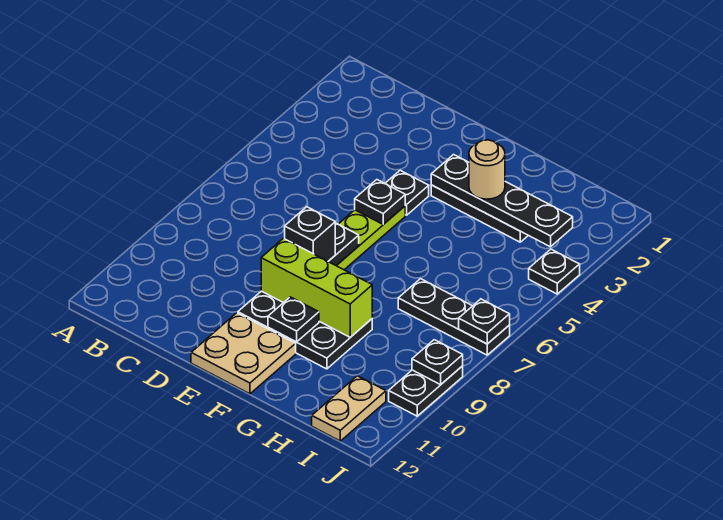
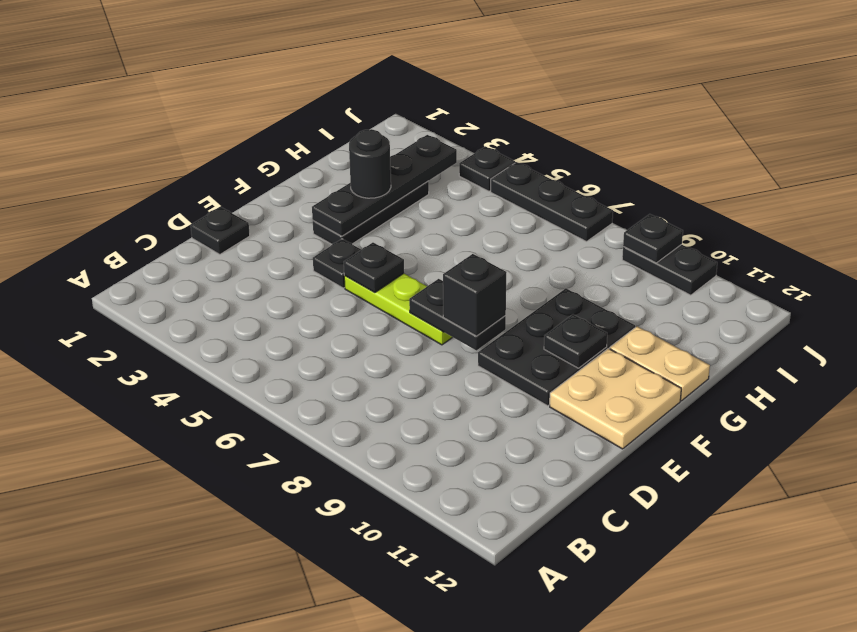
lime brick E9:G9 level 2 -> none
tan round brick G3 level 3 -> black round brick G3 level 3
black plate H7:J7 level 1 -> black plate J5:J7 level 1
tan plate I11:I12 level 1 -> tan plate G11:G12 level 1
black plate J7 level 2 -> black plate D1 level 1

